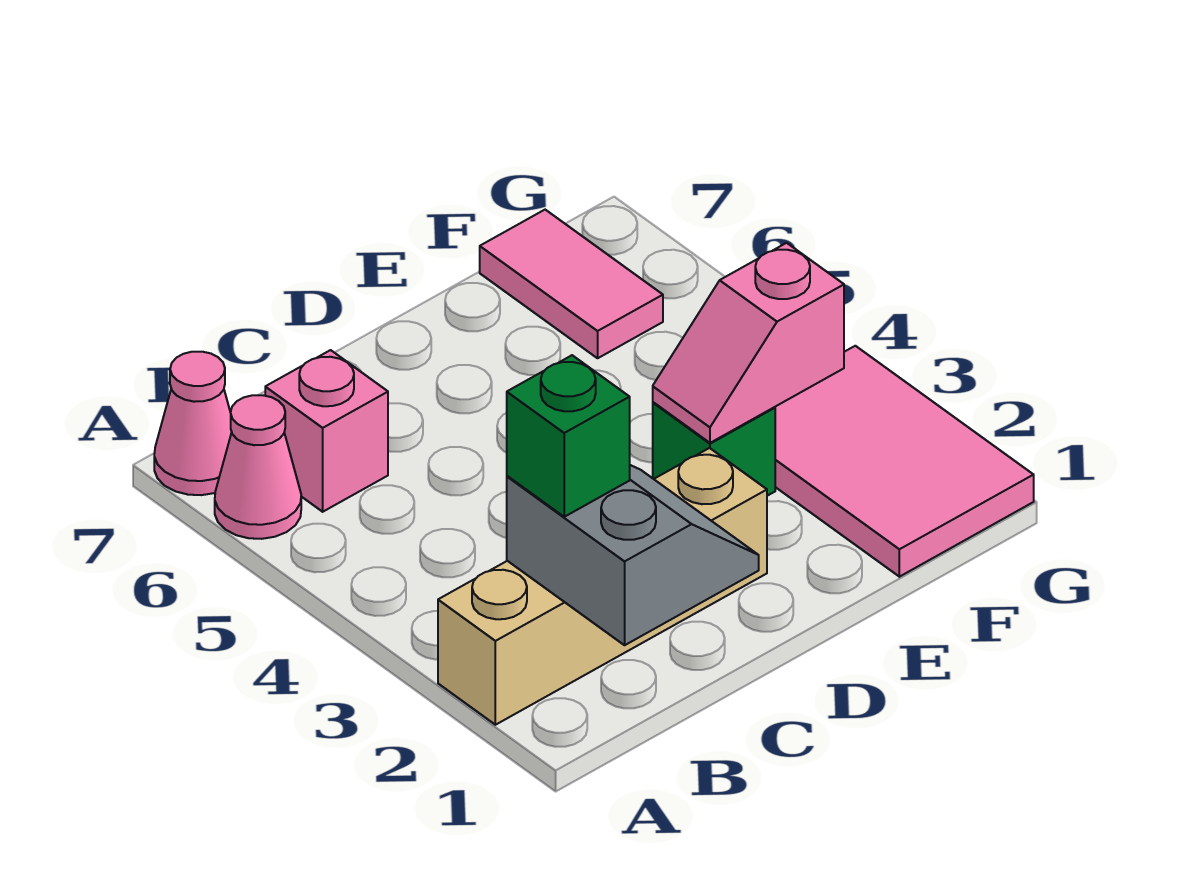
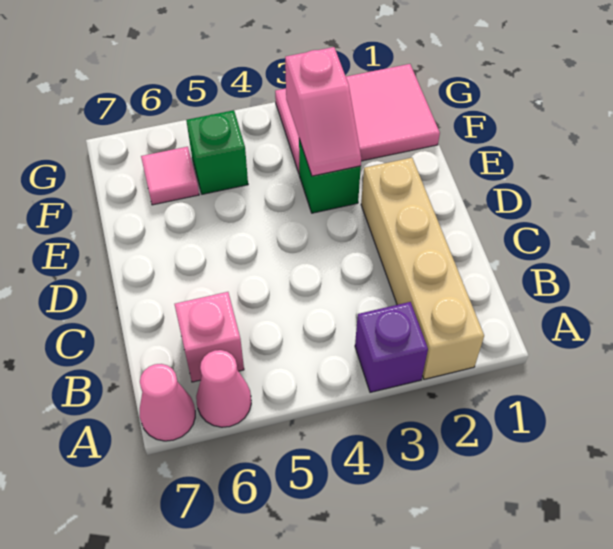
none -> purple brick A3 level 1
grey slope B1:C2 level 2 top B -> none
green brick B2 level 3 -> green brick F5 level 1
pink tile F6:F7 level 1 -> pink tile F6 level 1

